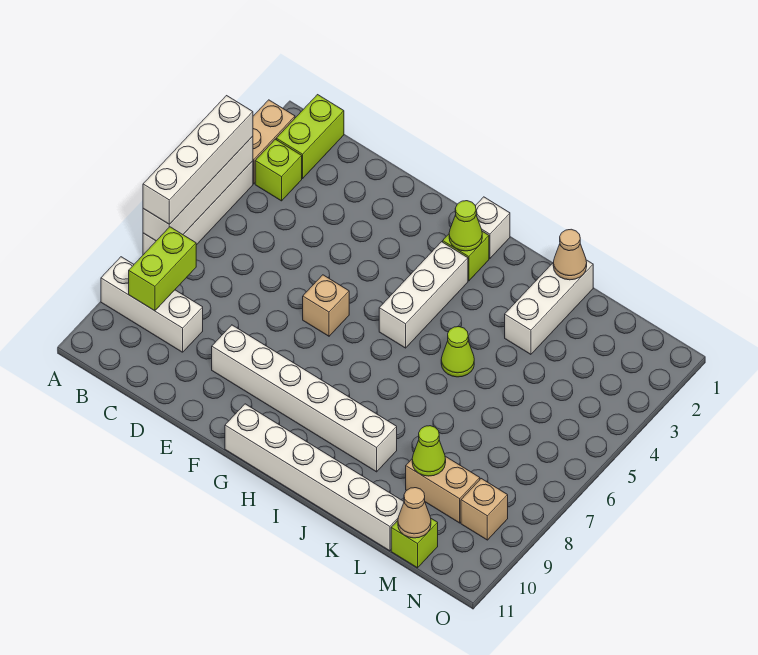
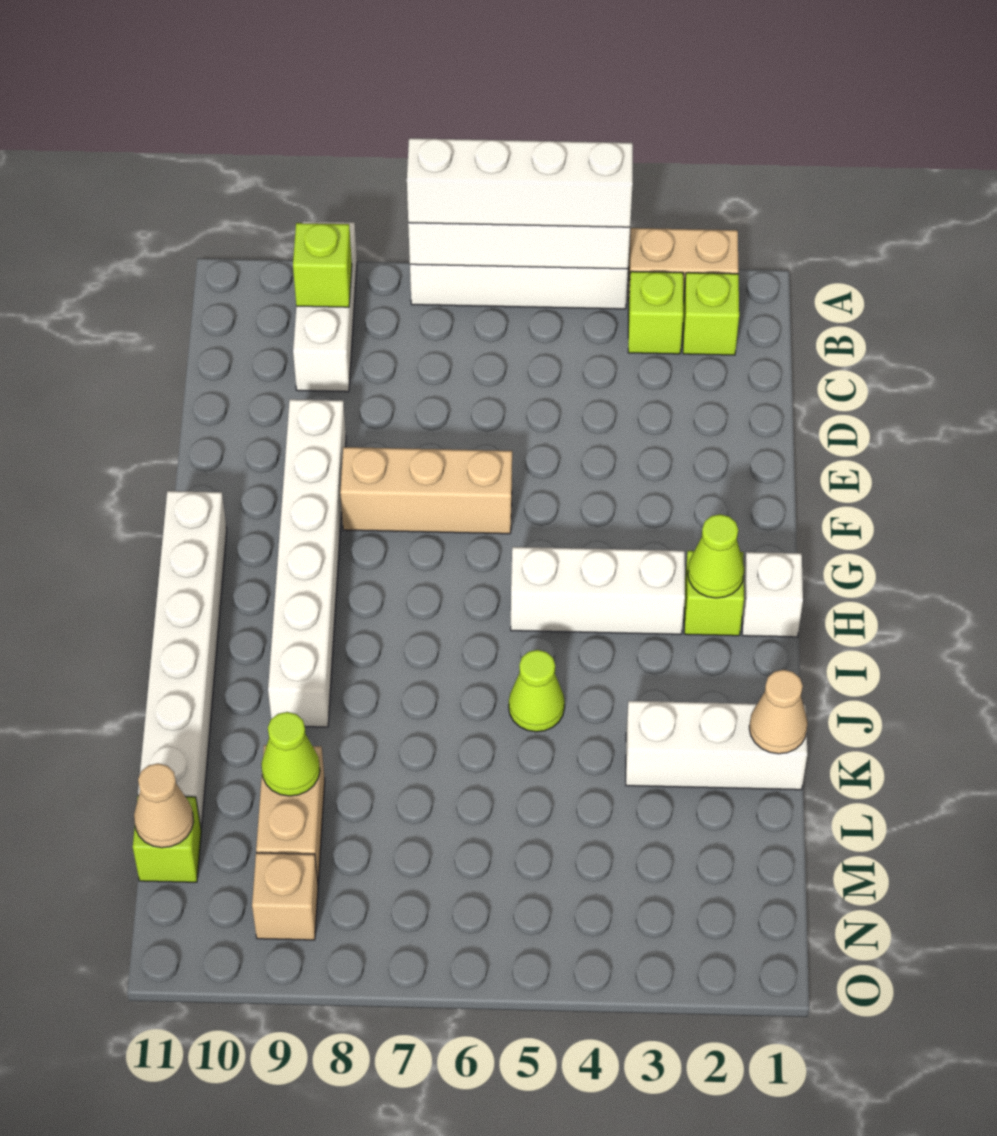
lime brick B1:B2 level 1 -> lime brick B2 level 1
lime brick B8:B9 level 2 -> lime brick B9 level 2
tan brick F6 level 1 -> tan brick F6:F8 level 1

